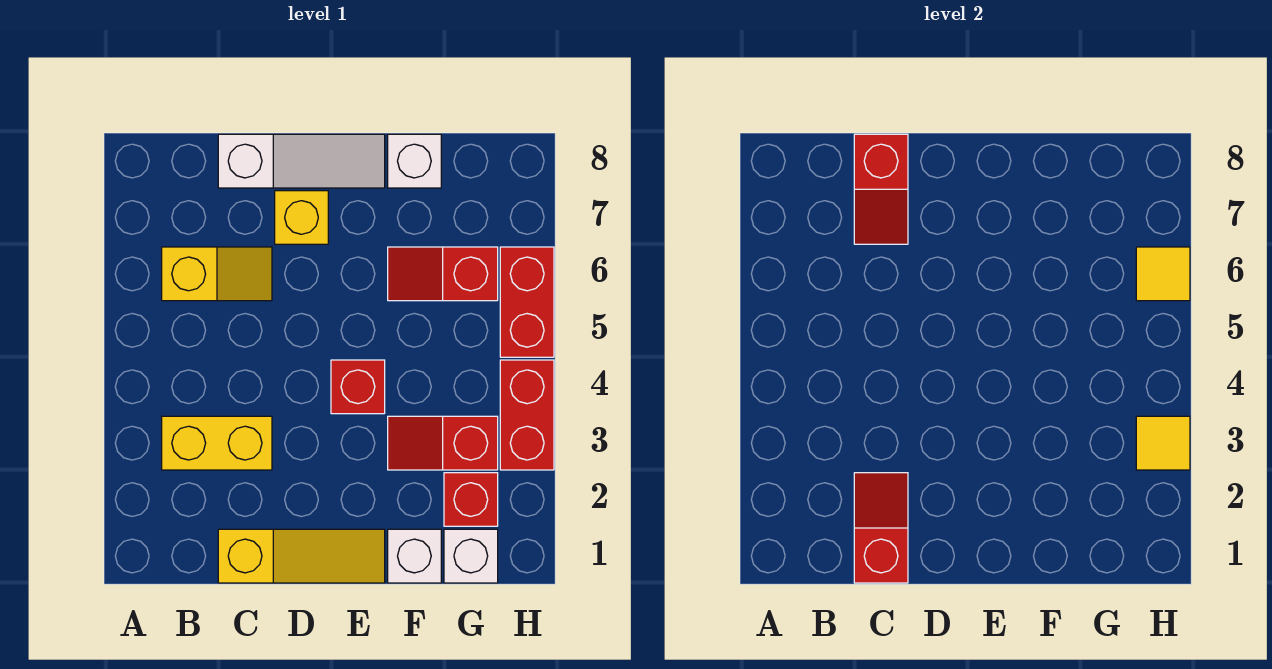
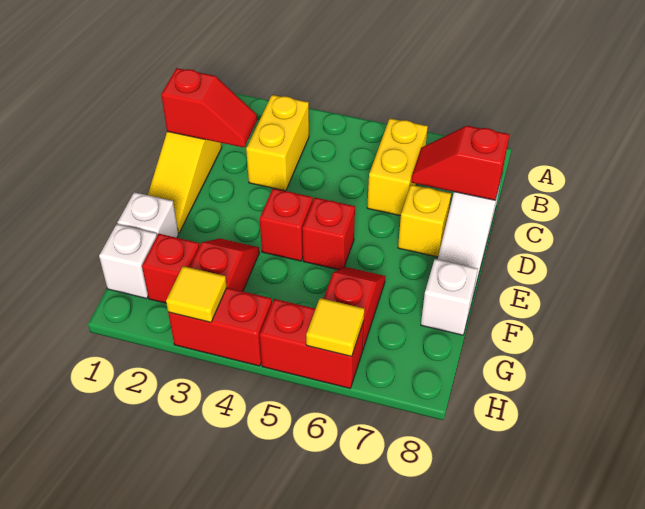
yellow slope B6:C6 level 1 top B -> yellow brick B6:C6 level 1
none -> red brick E5 level 1

